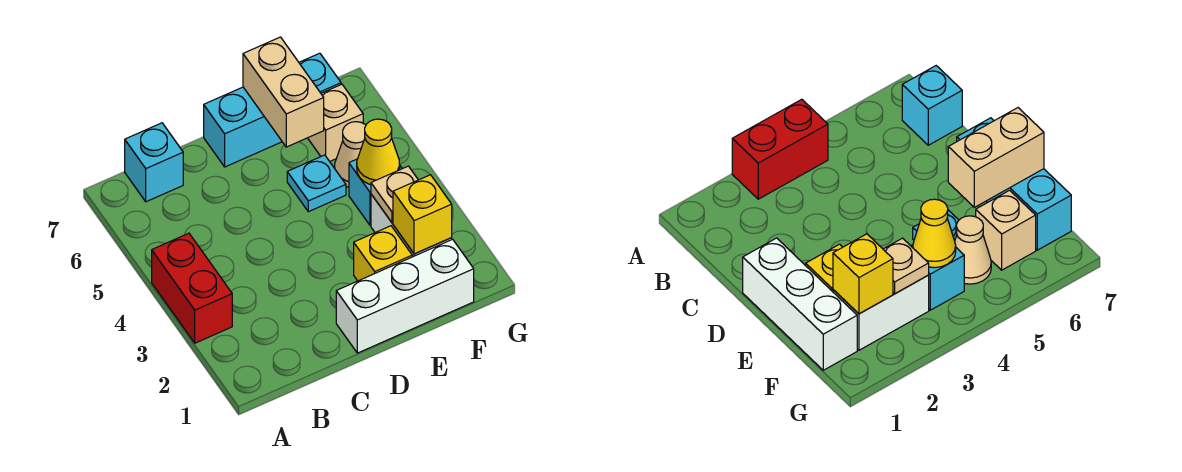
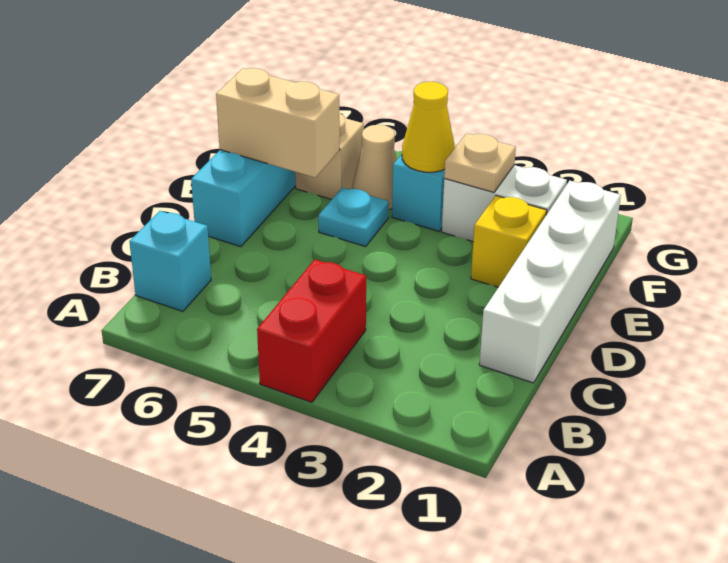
red brick A3:A4 level 1 -> red brick A4:B4 level 1
white brick D1:F1 level 1 -> white brick C1:F1 level 1
yellow brick F2 level 2 -> none

